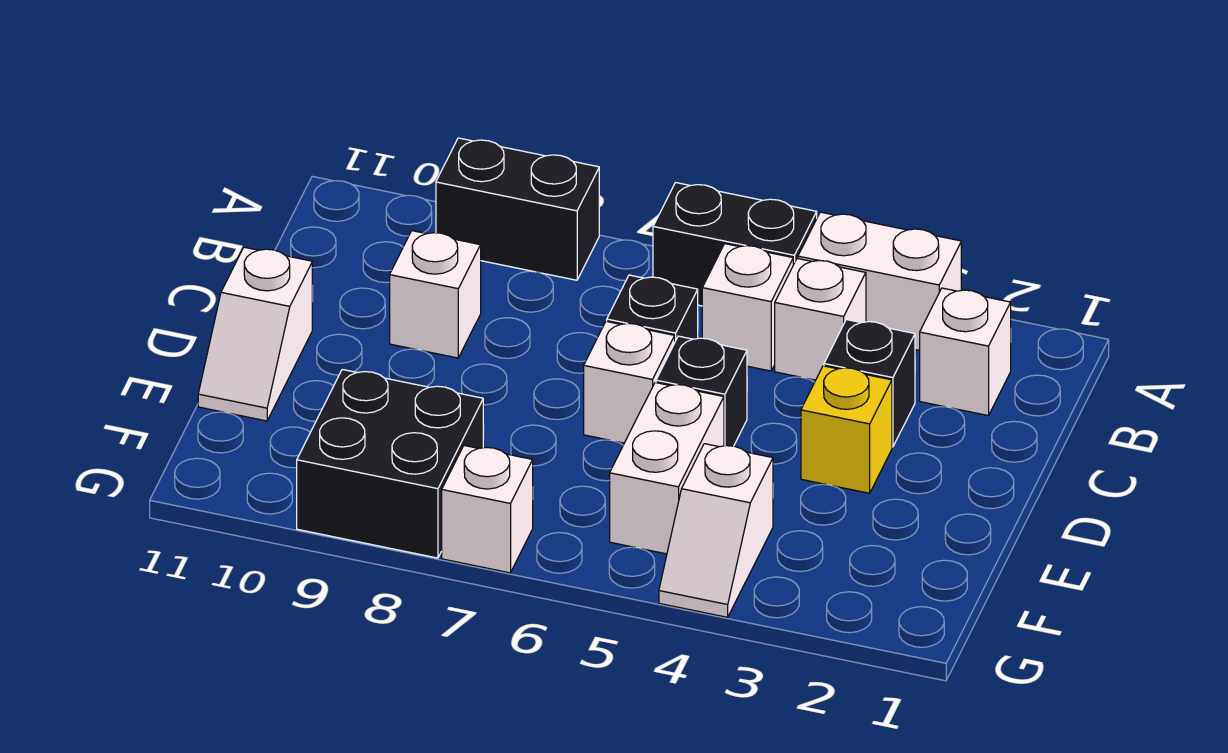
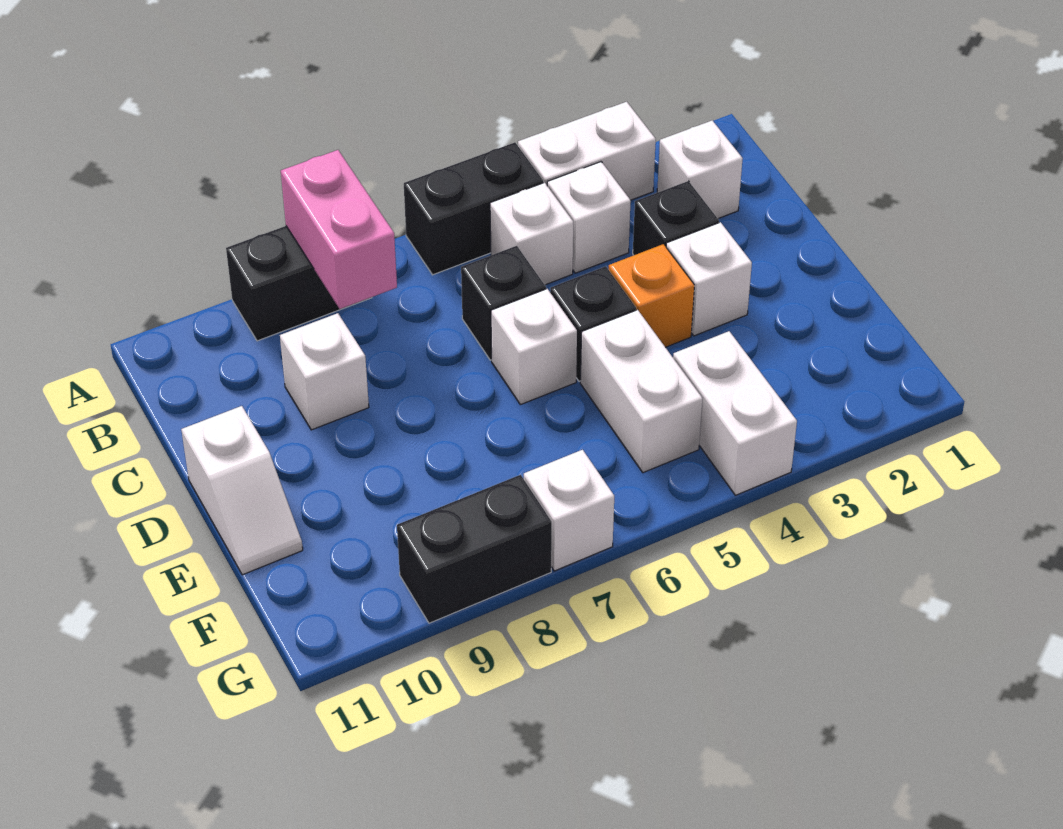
none -> pink brick A8:B8 level 2
yellow brick D3 level 1 -> white brick D3 level 1
none -> orange brick D4 level 1
white slope F4:G4 level 1 top F -> white brick F4:G4 level 1
black brick F8:G9 level 1 -> black brick G8:G9 level 1

